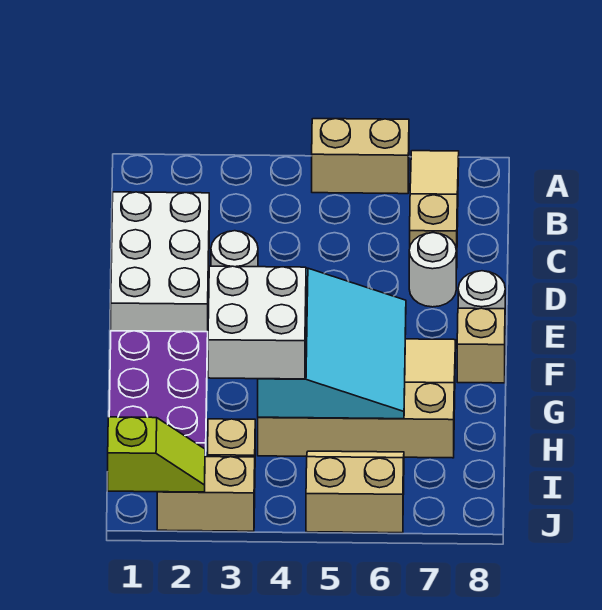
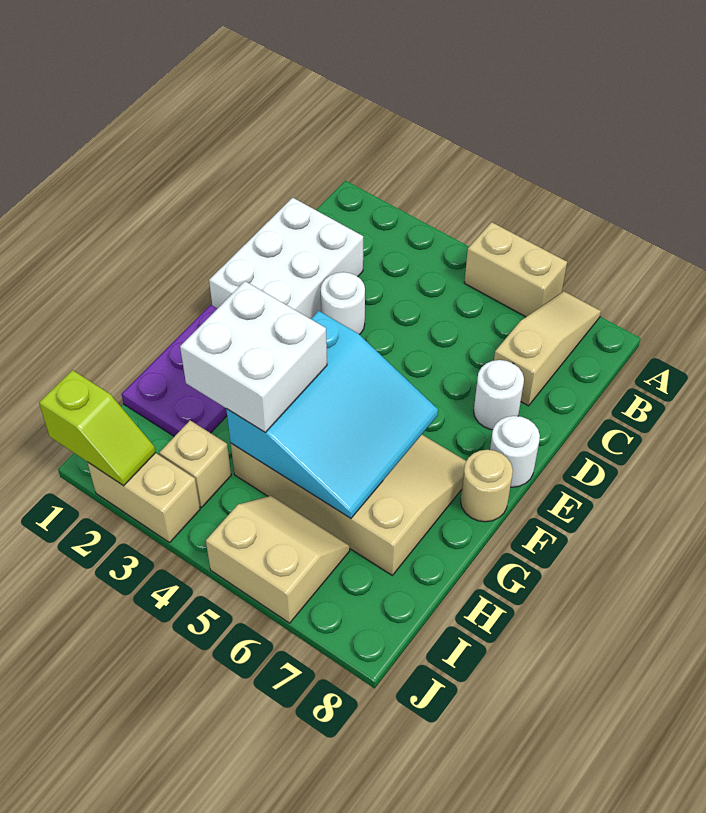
tan brick F8 level 1 -> tan round brick F8 level 1

